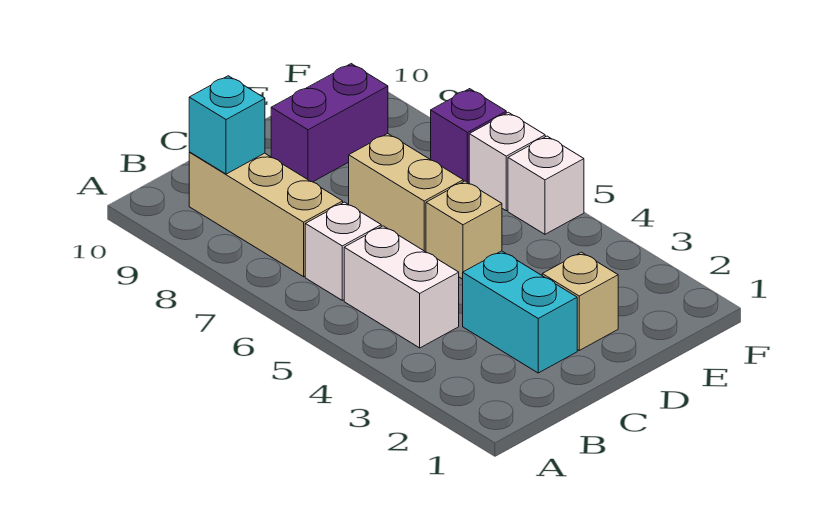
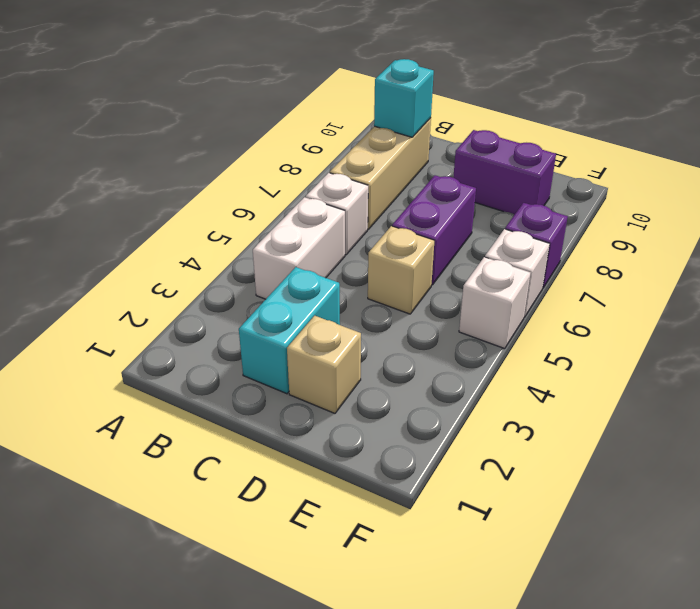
tan brick D6:D7 level 1 -> purple brick D6:D7 level 1

